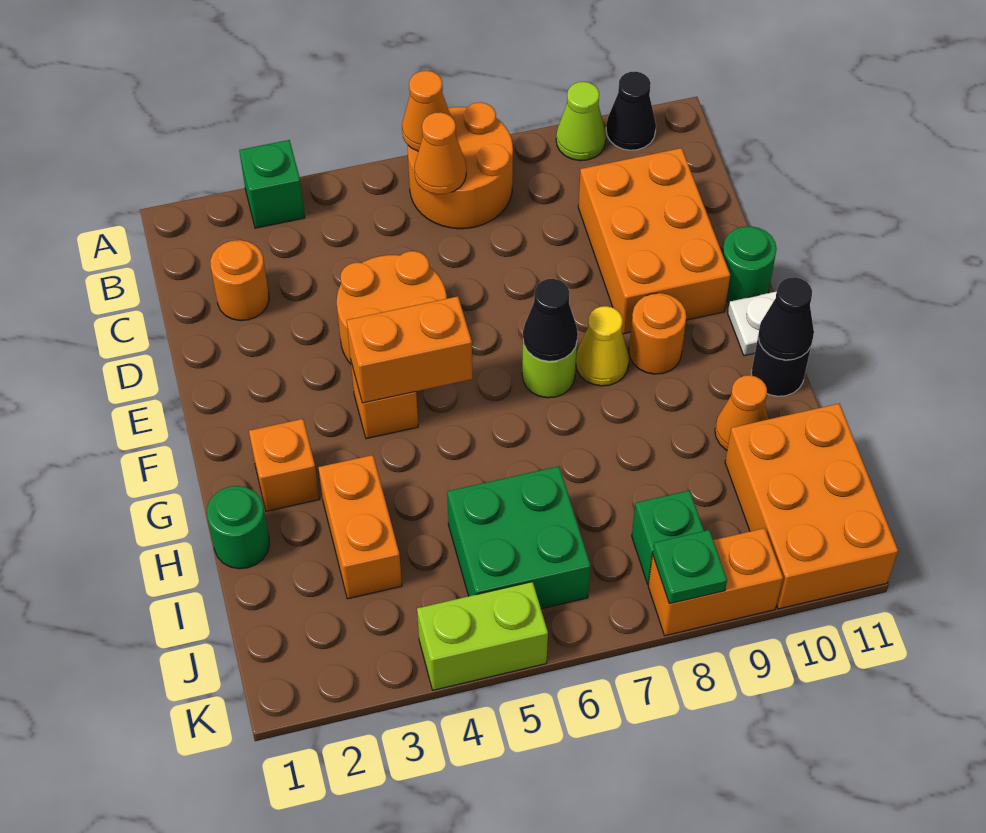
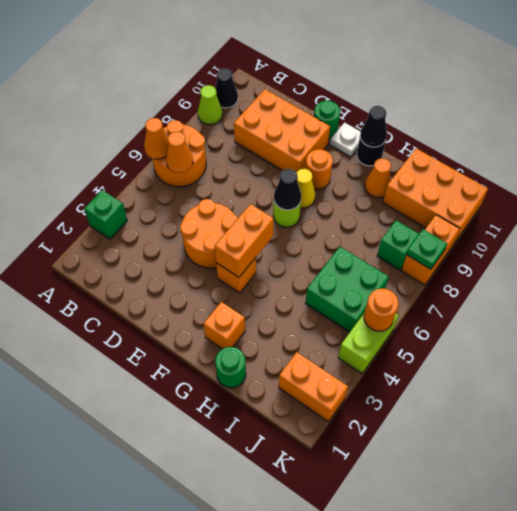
orange round brick C2 level 1 -> orange round brick K5 level 2
orange brick H3:I3 level 1 -> orange brick J2:K2 level 1

